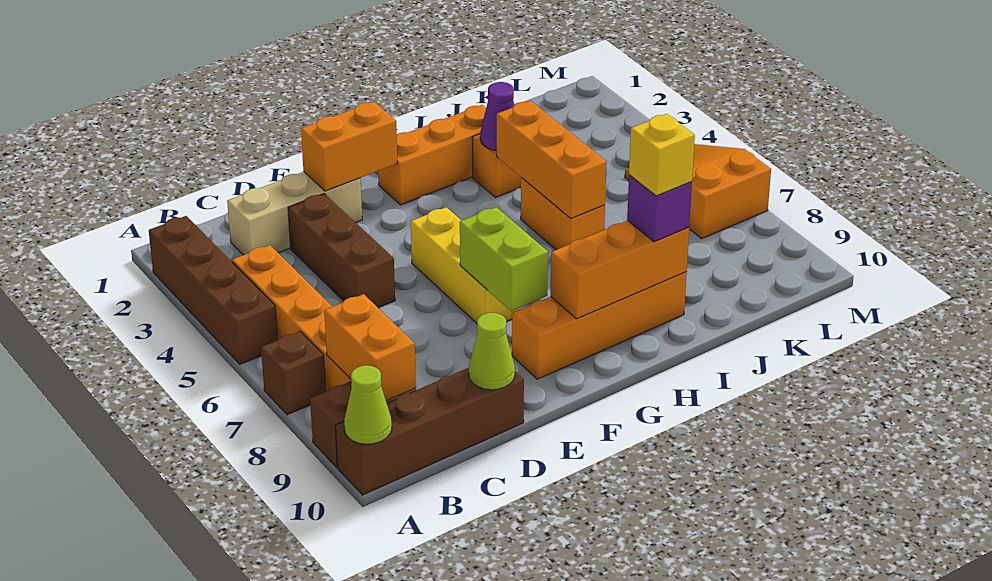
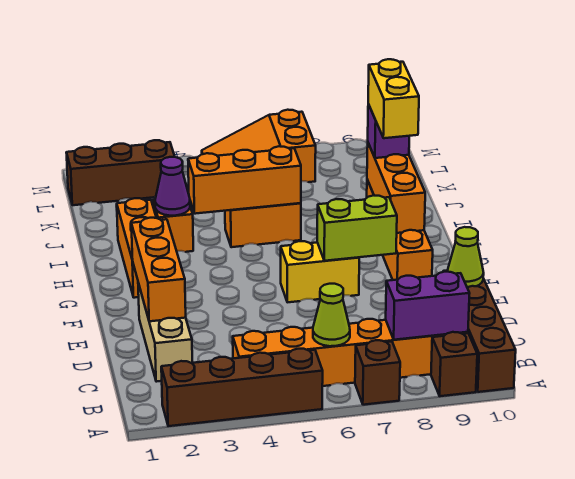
lime cone A10 level 2 -> lime cone B6 level 2
orange brick B8:B9 level 2 -> purple brick B8:B9 level 2
brown brick D3:D5 level 1 -> brown brick L1:L3 level 1
orange brick E2:F2 level 2 -> orange brick D2:F2 level 2
yellow brick F5:F7 level 1 -> yellow brick F6:F7 level 1
yellow brick I9 level 4 -> yellow brick H9:I9 level 4

